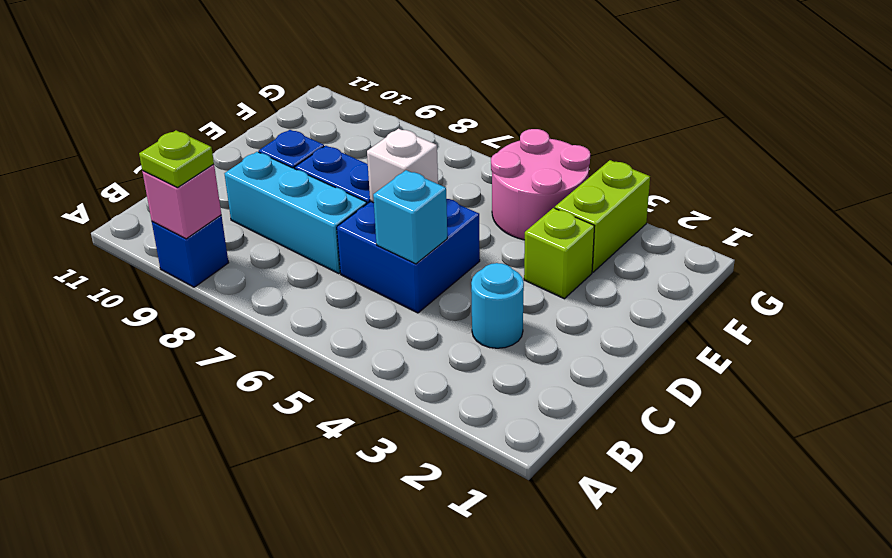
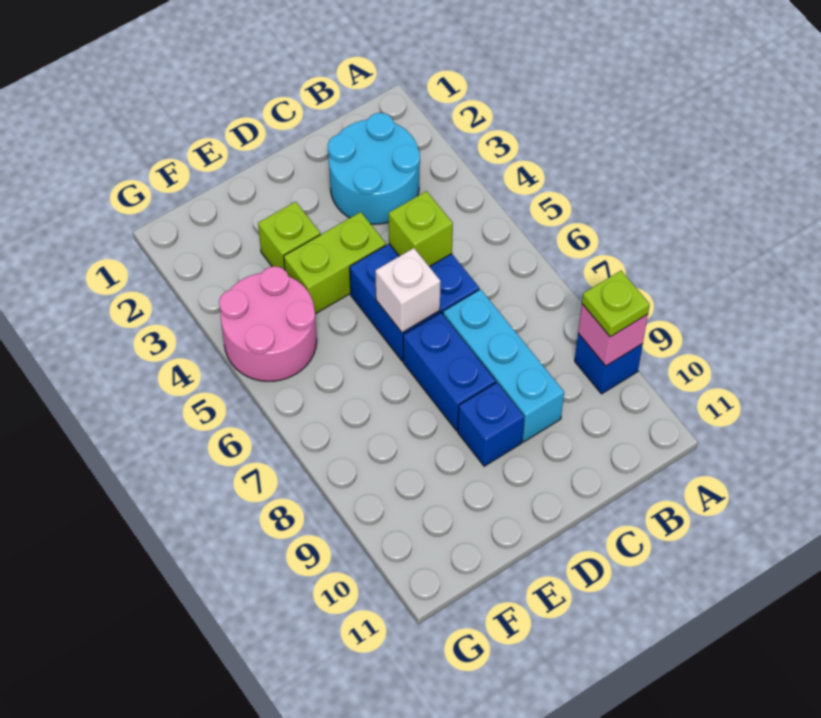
cyan round brick C3 level 1 -> cyan round brick B2:C3 level 1
cyan brick C5 level 2 -> lime brick C5 level 2
lime brick F3:G3 level 1 -> lime brick D4:E4 level 1

